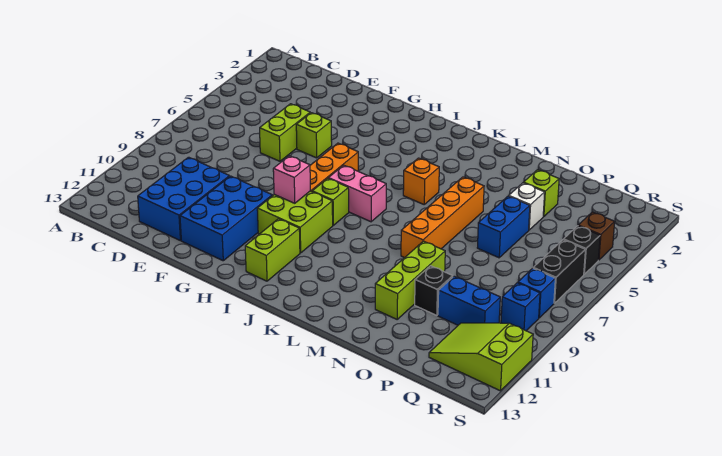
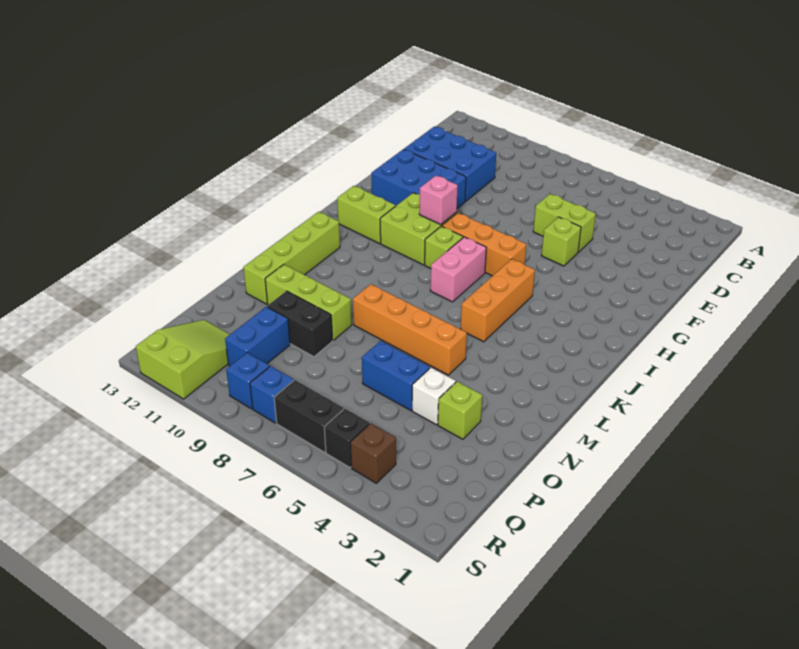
orange brick K5 level 1 -> orange brick I5:K5 level 1
none -> lime brick K12:N12 level 1
black brick O10 level 1 -> black brick O9:O10 level 1

